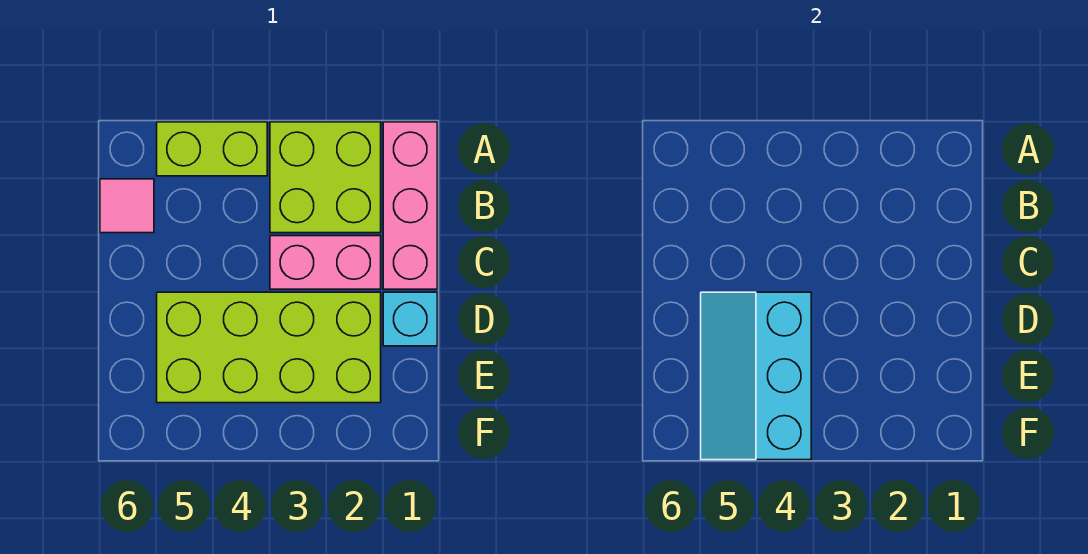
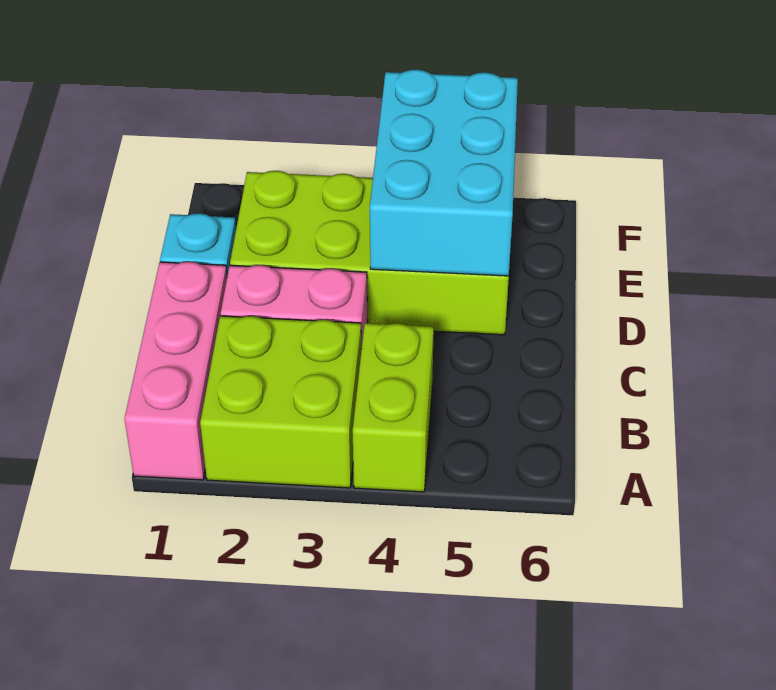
lime brick A4:A5 level 1 -> lime brick A4:B4 level 1
pink tile B6 level 1 -> none
cyan slope D4:F5 level 2 top 4 -> cyan brick D4:F5 level 2

